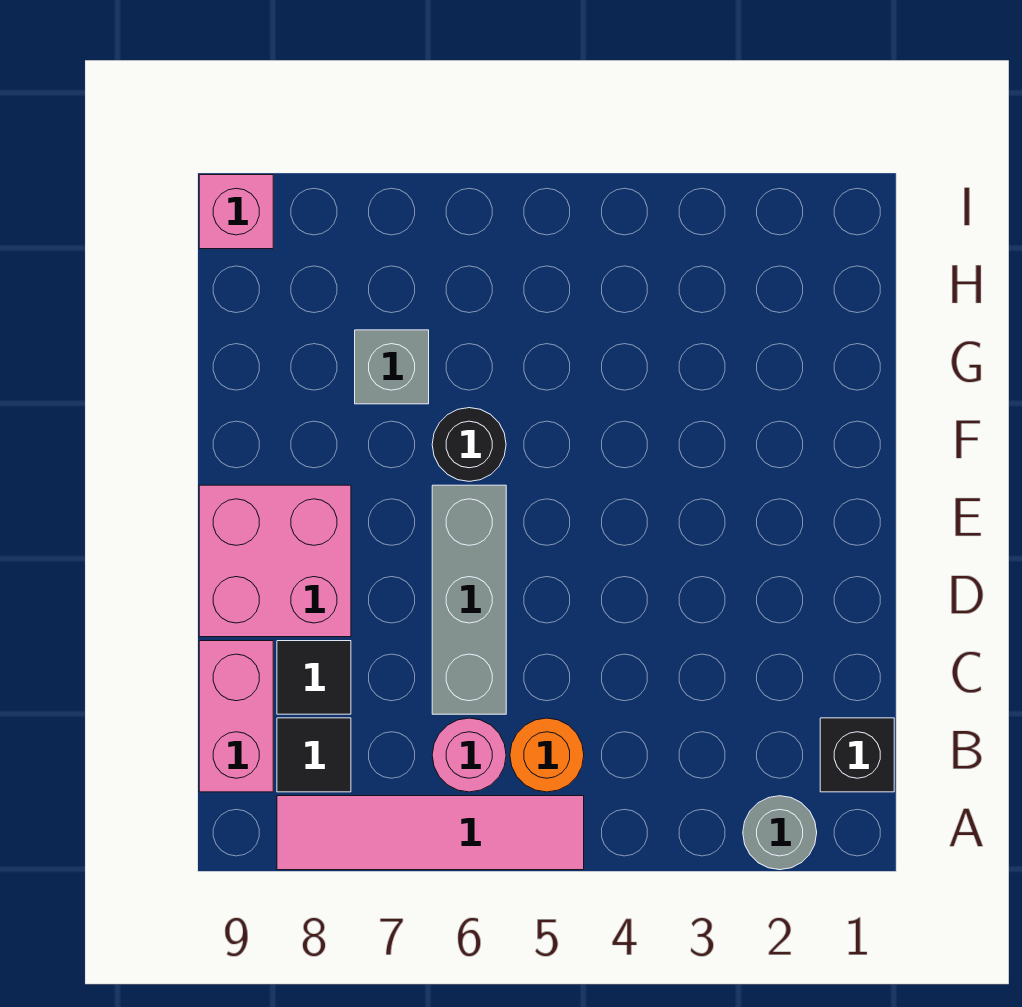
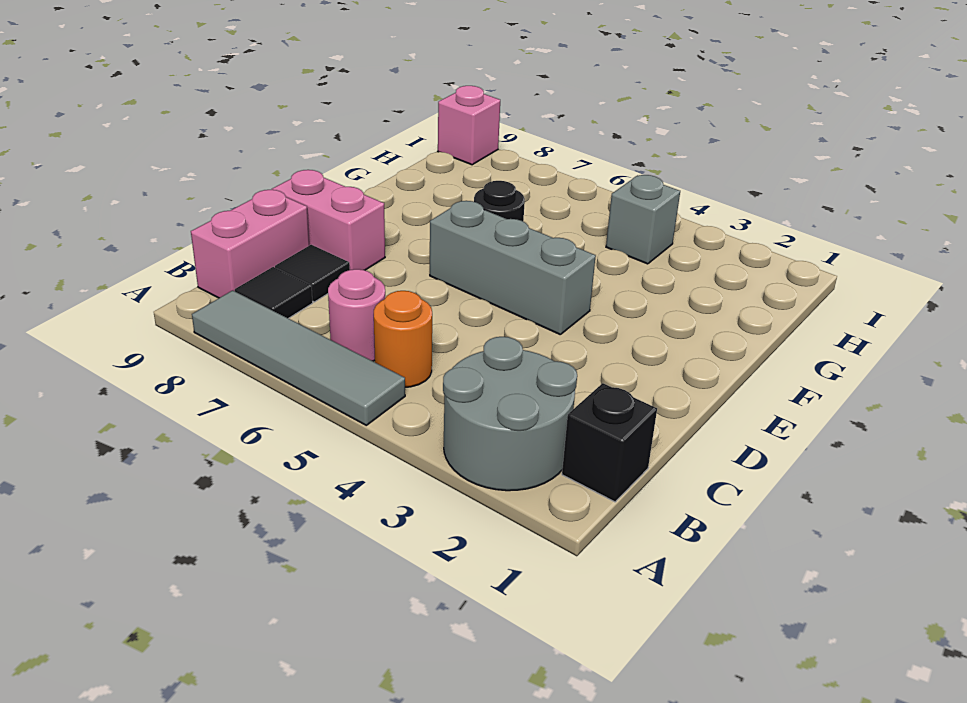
grey round brick A2 level 1 -> grey round brick A2:B3 level 1
pink tile A5:A8 level 1 -> grey tile A5:A8 level 1
grey brick C6:E6 level 1 -> grey brick E4:E6 level 1
pink brick D8:E9 level 1 -> pink brick D8:D9 level 1
grey brick G7 level 1 -> grey brick H4 level 1

